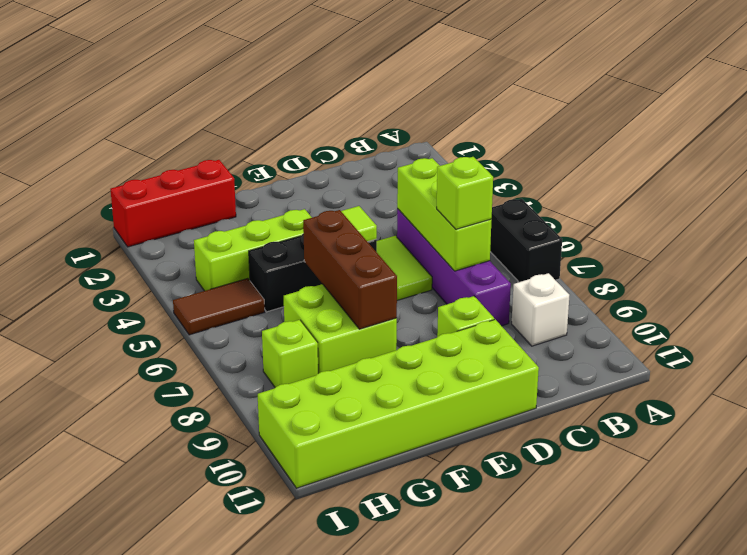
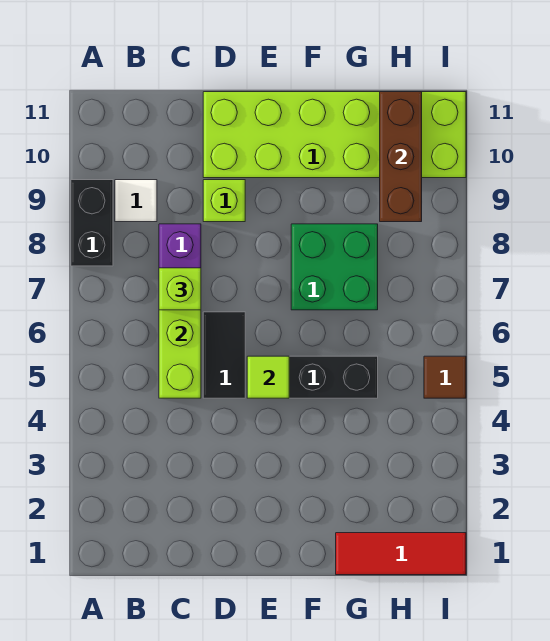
black brick A6:A7 level 1 -> black brick A8:A9 level 1
white brick B9 level 1 -> white tile B9 level 1
lime tile D5:D6 level 1 -> black tile D5:D6 level 1
lime brick F4:H4 level 1 -> none
brown brick F6:F8 level 2 -> brown brick H9:H11 level 2
lime brick F7:G8 level 1 -> green brick F7:G8 level 1
red brick G1:I1 level 1 -> red tile G1:I1 level 1
brown tile H5:I5 level 1 -> brown tile I5 level 1
lime brick H8 level 1 -> none

